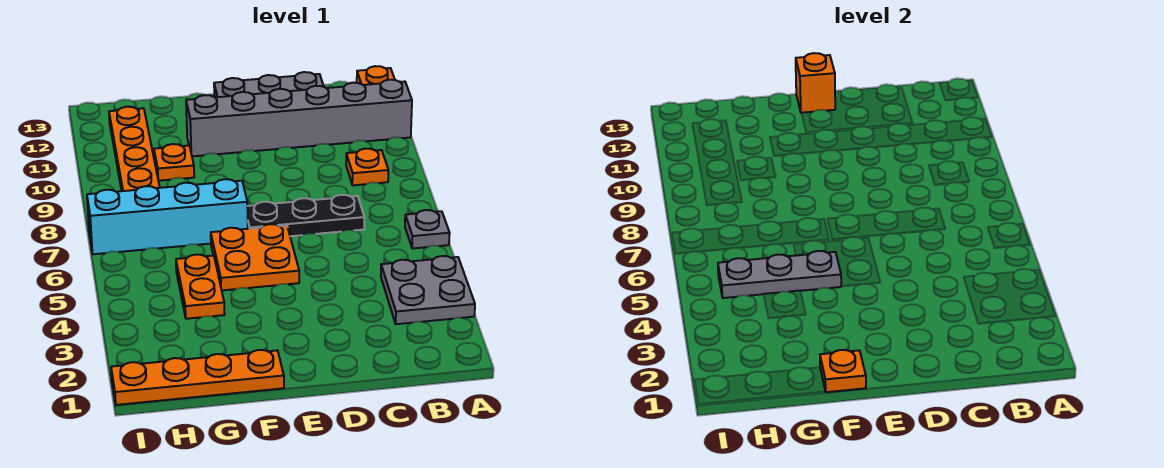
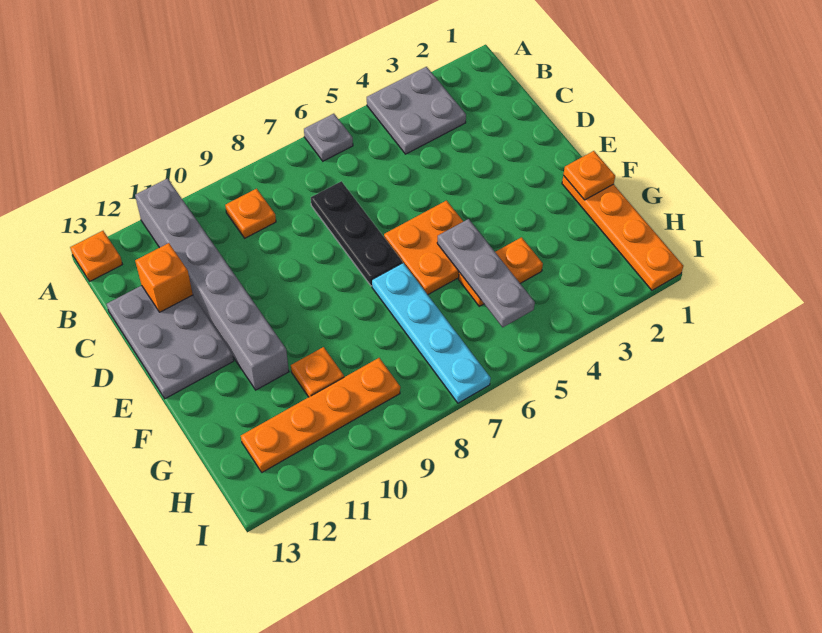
orange brick E13 level 2 -> orange brick C12 level 2
cyan brick F7:I7 level 1 -> cyan plate F7:I7 level 1

